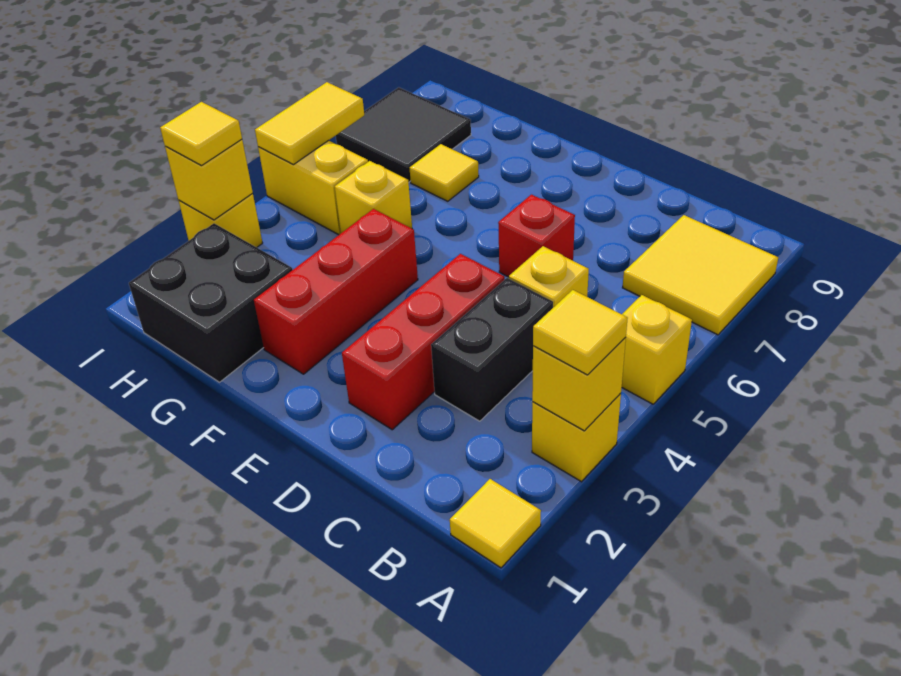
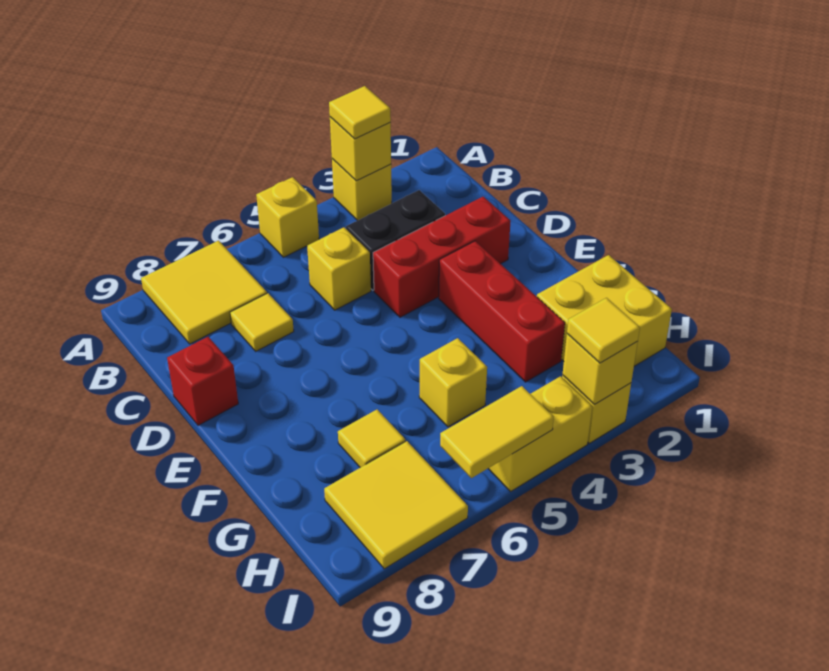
yellow tile A1 level 1 -> yellow tile C7 level 1
red brick D6 level 1 -> red brick D9 level 1
red brick F2:F4 level 1 -> red brick E3:G3 level 1
black brick G1:H2 level 1 -> yellow brick G1:H2 level 1
yellow brick H5:I5 level 1 -> yellow brick I4:I5 level 1
black tile H7:I8 level 1 -> yellow tile H7:I8 level 1

